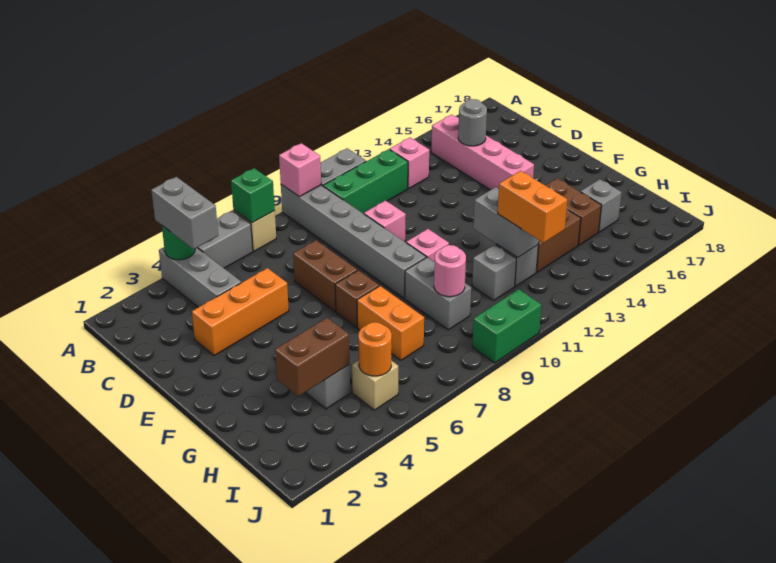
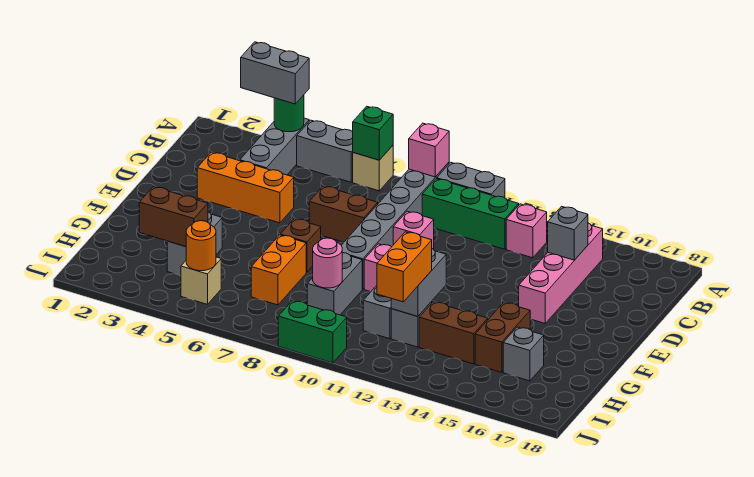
grey brick A4:B4 level 3 -> grey brick A3:A4 level 3
grey round brick C15 level 2 -> grey brick C15 level 2
brown brick D7:E7 level 1 -> brown brick D7:D8 level 1

